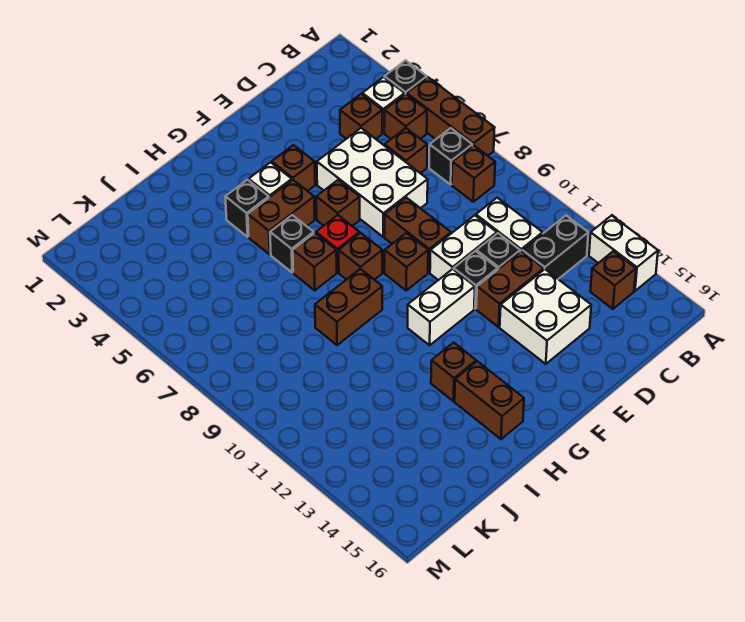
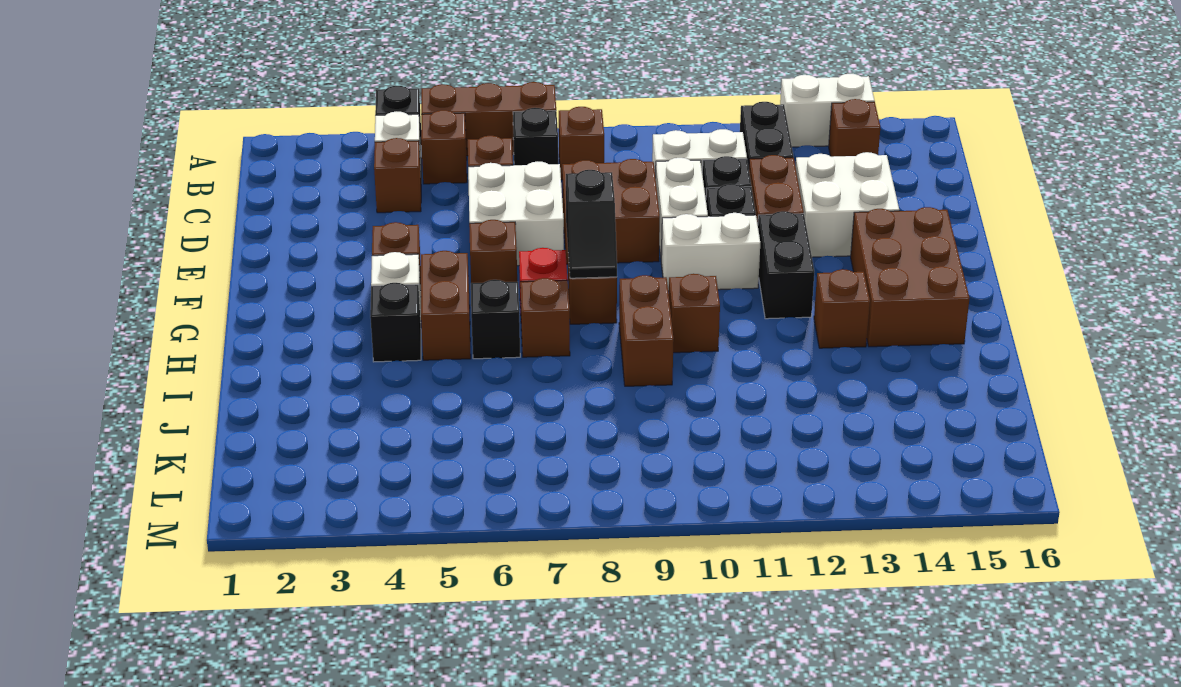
white brick D5:E7 level 1 -> white brick D6:E7 level 1
brown brick E8:E9 level 1 -> brown brick D8:E9 level 1
none -> black slope F8:G8 level 2 top F
brown brick F9 level 1 -> brown brick H10 level 1
white brick F11:G11 level 1 -> white brick F10:F11 level 1
none -> black brick F12:G12 level 1
brown brick H14:H15 level 1 -> brown brick F14:H15 level 1

